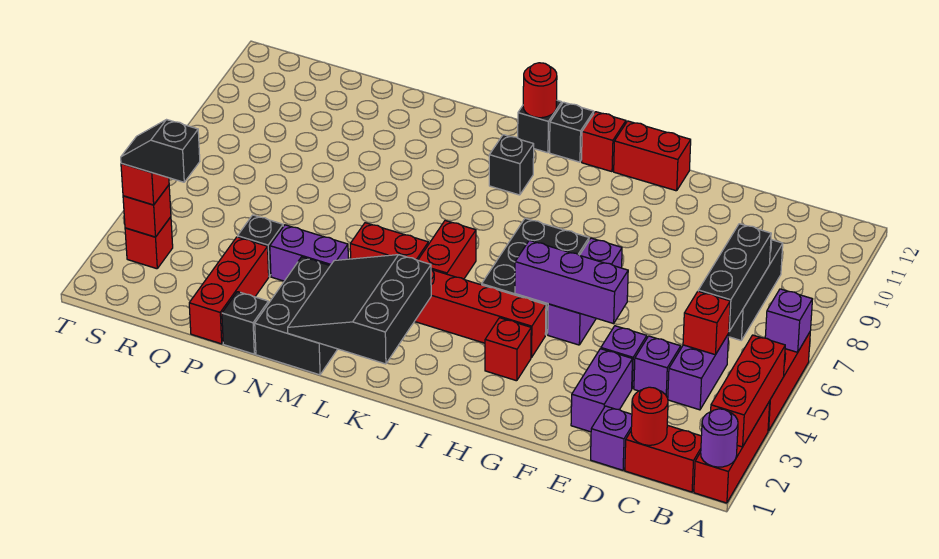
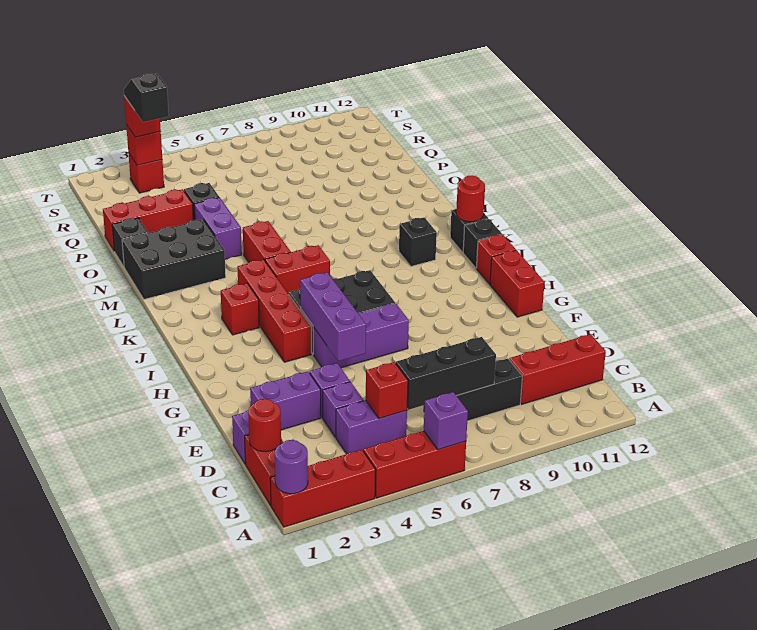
red brick A2:A4 level 2 -> red brick C10:C12 level 1
red brick H3 level 1 -> red brick J3 level 1
black slope K1:M3 level 2 top K -> none

